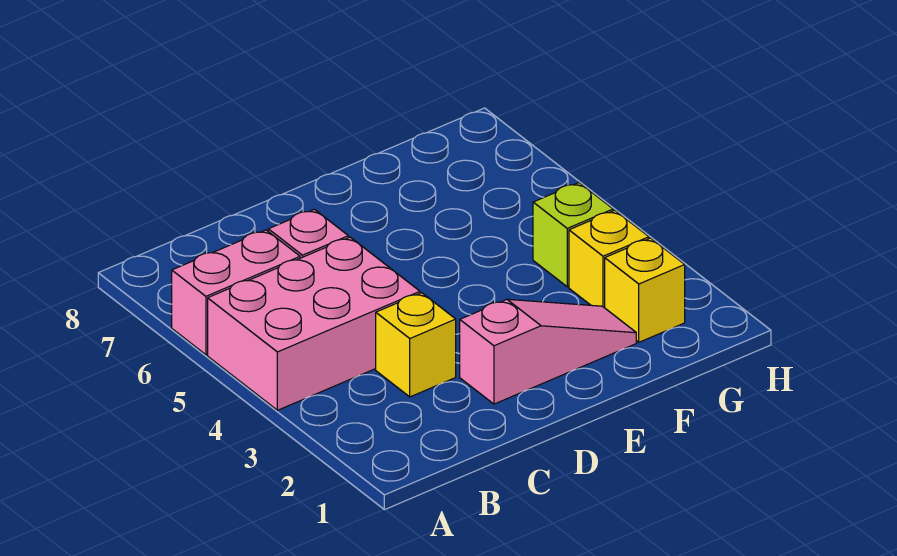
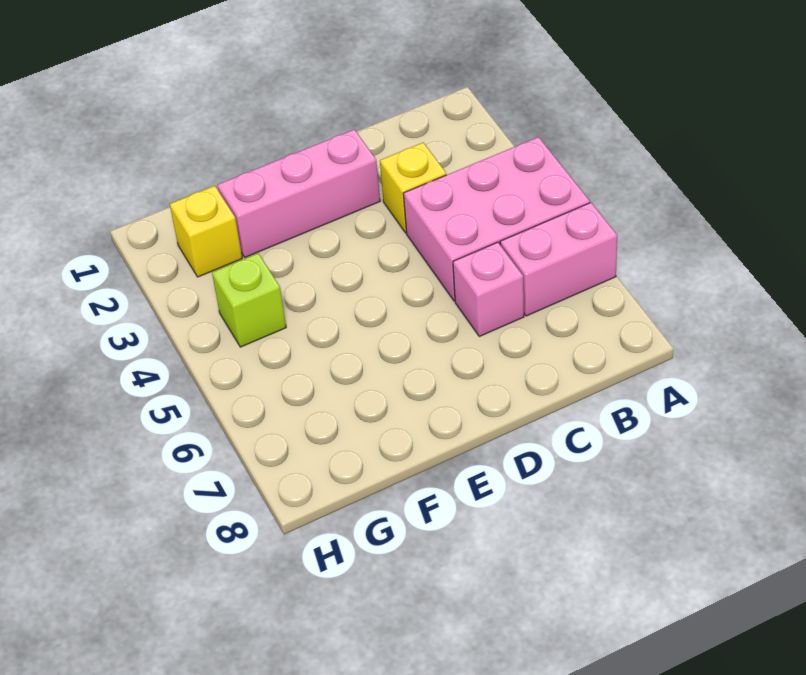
pink slope D2:F2 level 1 top D -> pink brick D2:F2 level 1
yellow brick G3 level 1 -> none

